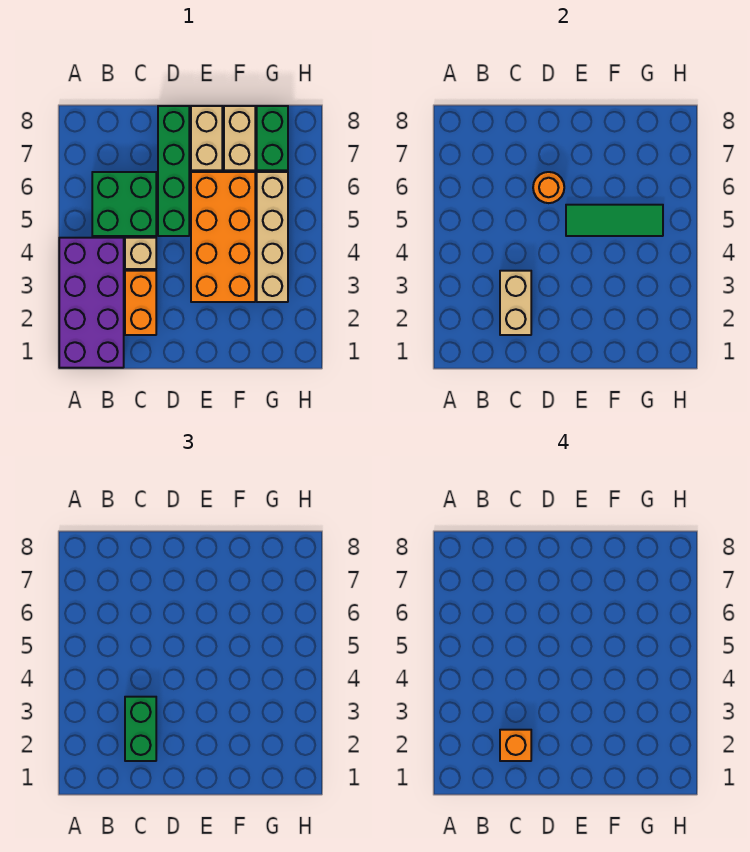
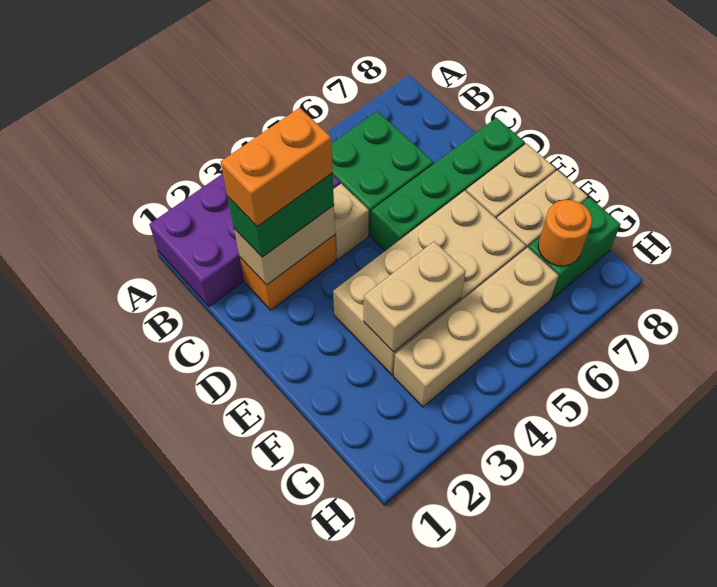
orange brick C2 level 4 -> orange brick C2:C3 level 4
orange round brick D6 level 2 -> orange round brick G7 level 2
orange brick E3:F6 level 1 -> tan brick E3:F6 level 1
green tile E5:G5 level 2 -> none
none -> tan brick F3:F4 level 2

